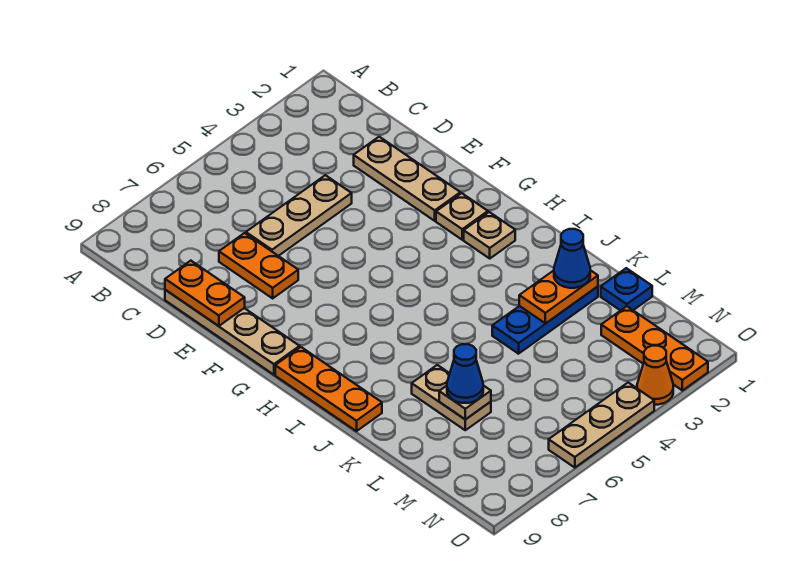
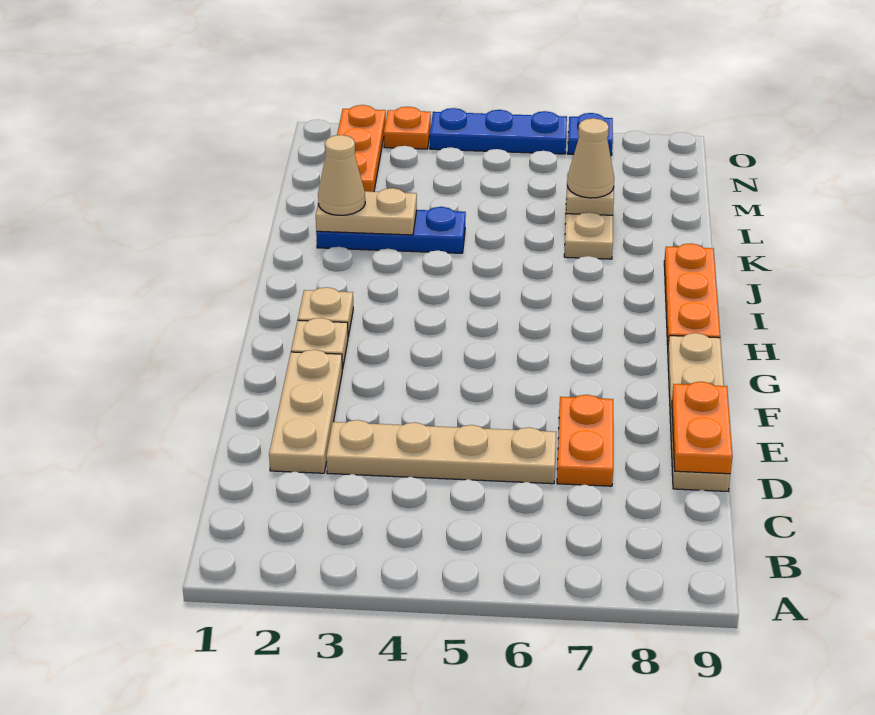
tan plate D4:D6 level 1 -> tan plate D3:D6 level 1
orange plate K2:K3 level 2 -> tan plate K2:K3 level 2
blue cone K2 level 3 -> tan cone K2 level 3
blue plate L1 level 1 -> blue plate O7 level 1
blue cone L7 level 3 -> tan cone L7 level 3
orange cone O3 level 1 -> orange plate O3 level 1
tan plate O4:O6 level 1 -> blue plate O4:O6 level 1

